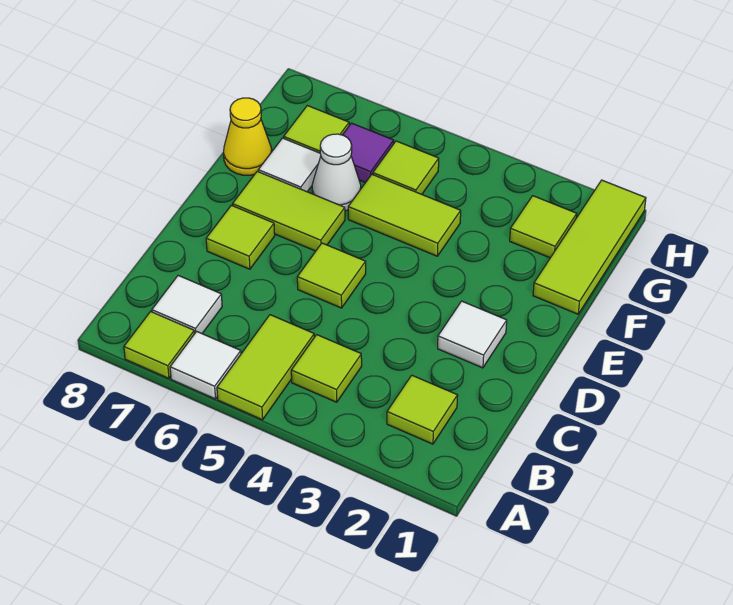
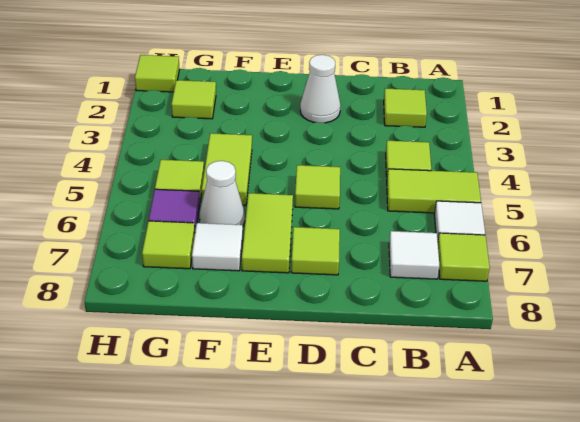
white tile D2 level 1 -> white cone D2 level 1
lime tile F1:H1 level 1 -> lime tile H1 level 1
yellow cone F8 level 1 -> none

